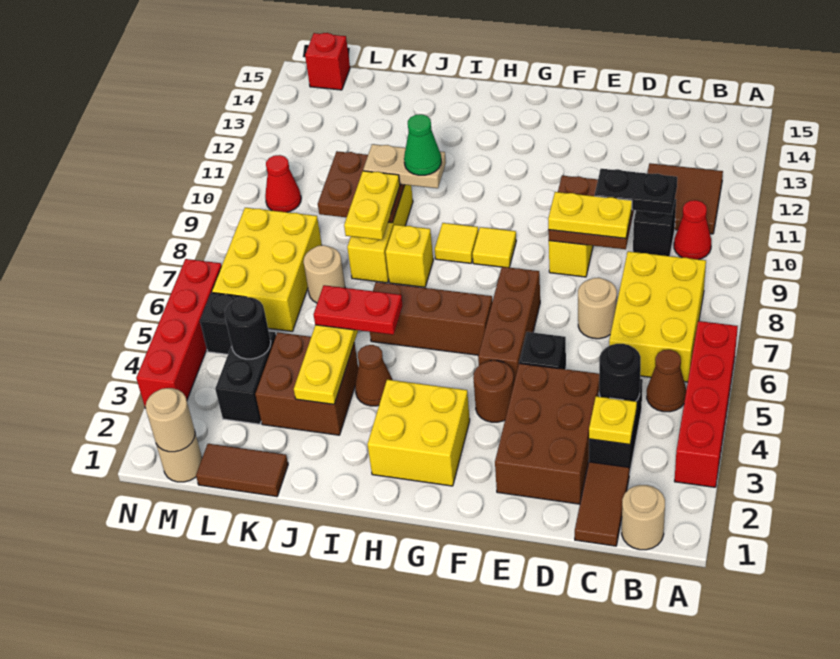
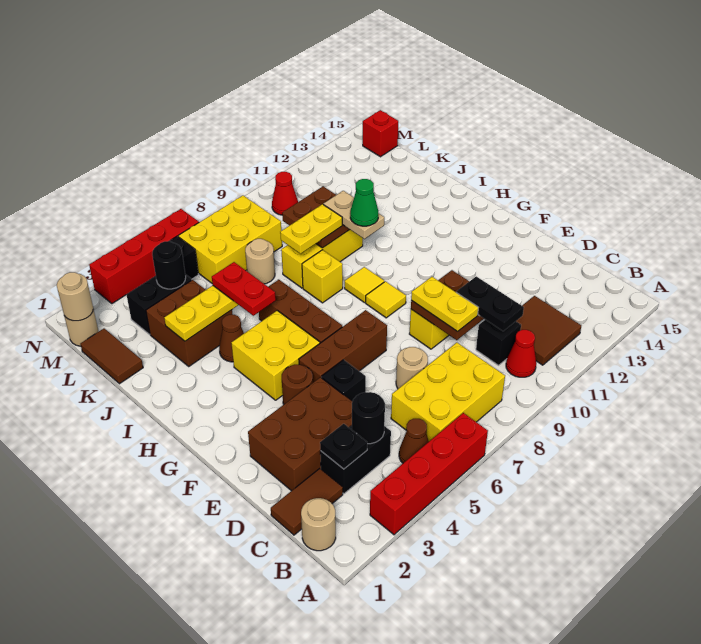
yellow plate C3 level 2 -> black plate C3 level 2
yellow brick G2:H3 level 1 -> yellow brick G4:H5 level 1

